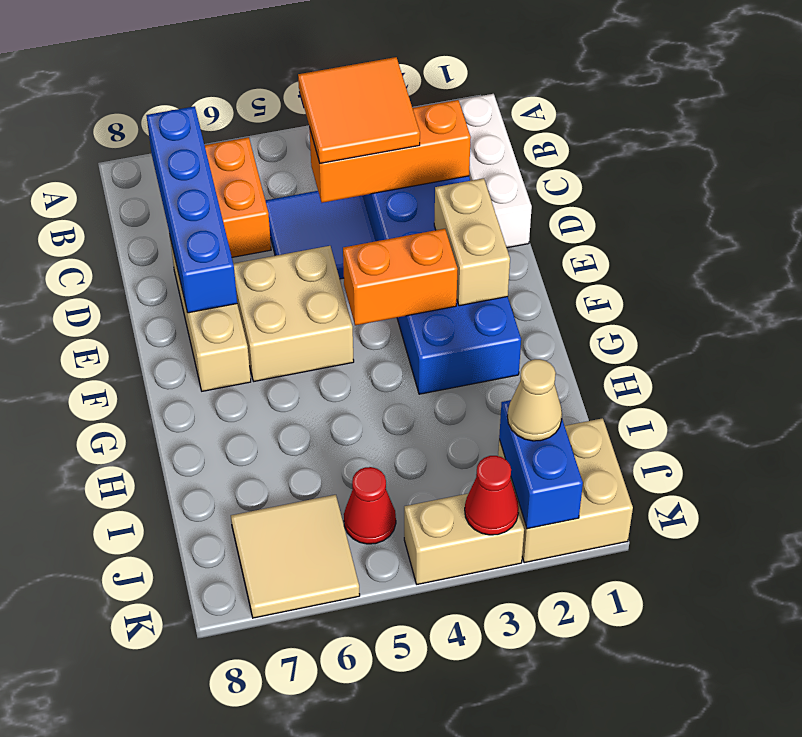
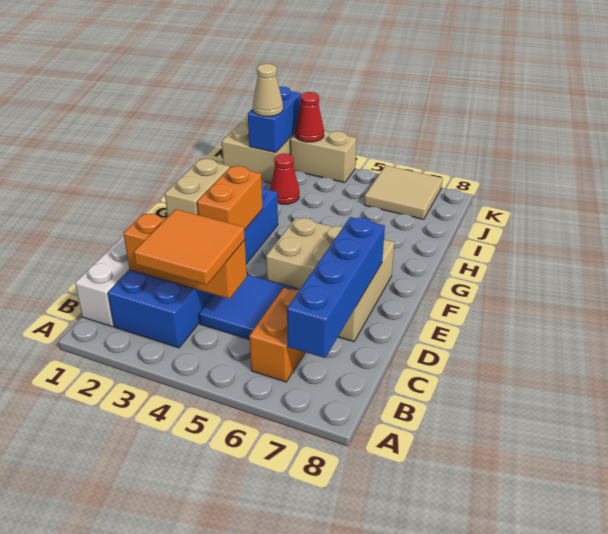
orange brick F3:F4 level 2 -> orange brick E3:F3 level 2
red cone J5 level 1 -> red cone I3 level 1

